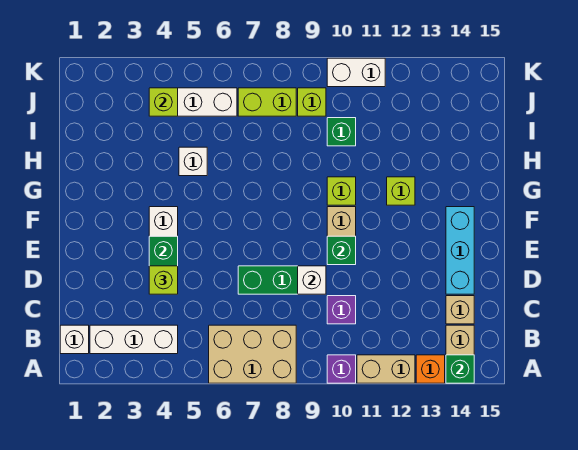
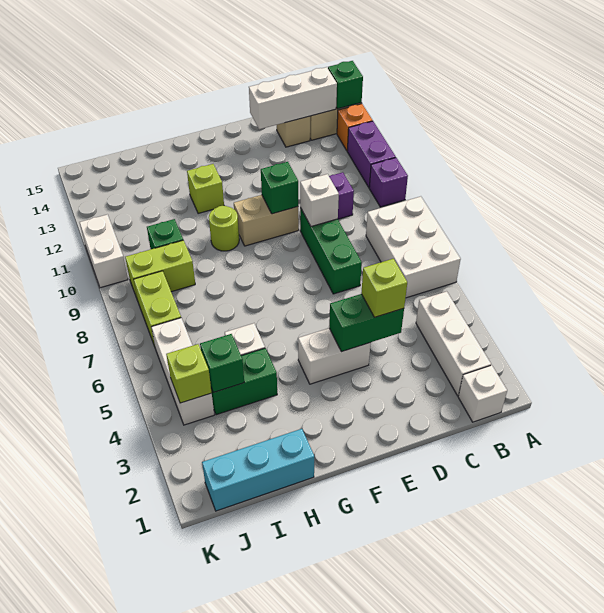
tan brick A6:B8 level 1 -> white brick A6:B8 level 1
tan brick A11:A12 level 1 -> purple brick A11:A12 level 1
none -> white brick B14:D14 level 2
cyan brick D14:F14 level 1 -> cyan brick H1:J1 level 1
lime brick G10 level 1 -> lime round brick G10 level 1
none -> green brick H4:I4 level 1
none -> green brick I4 level 2
lime brick J9 level 1 -> lime brick I9:J9 level 1

